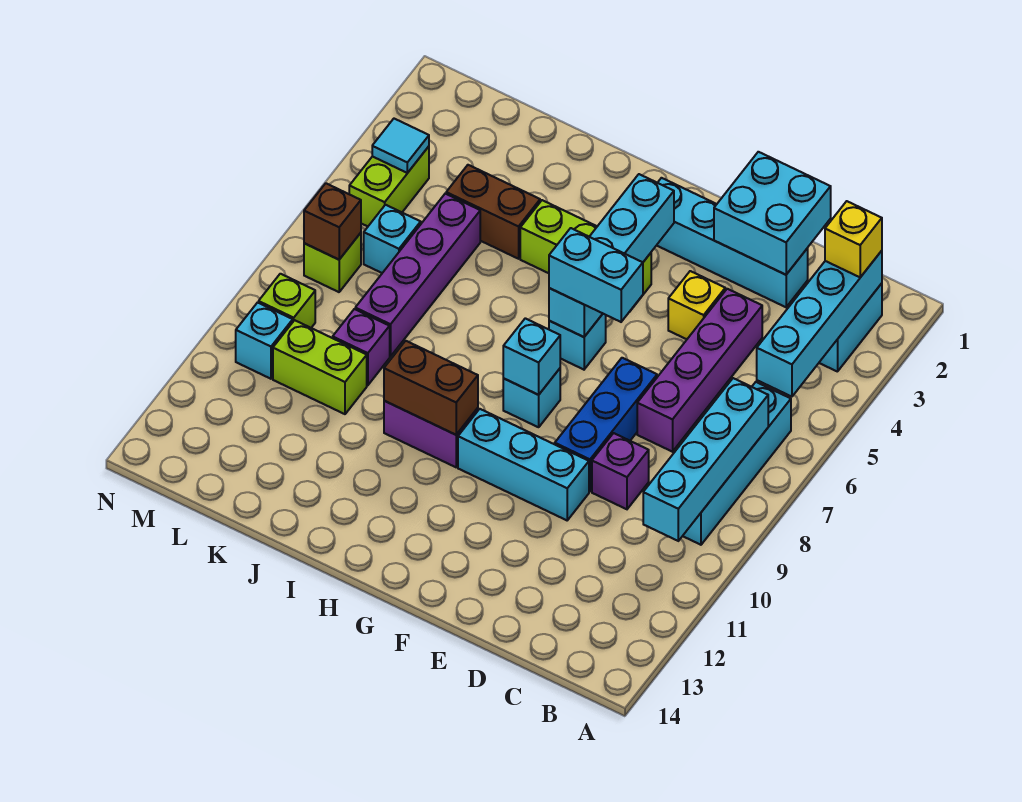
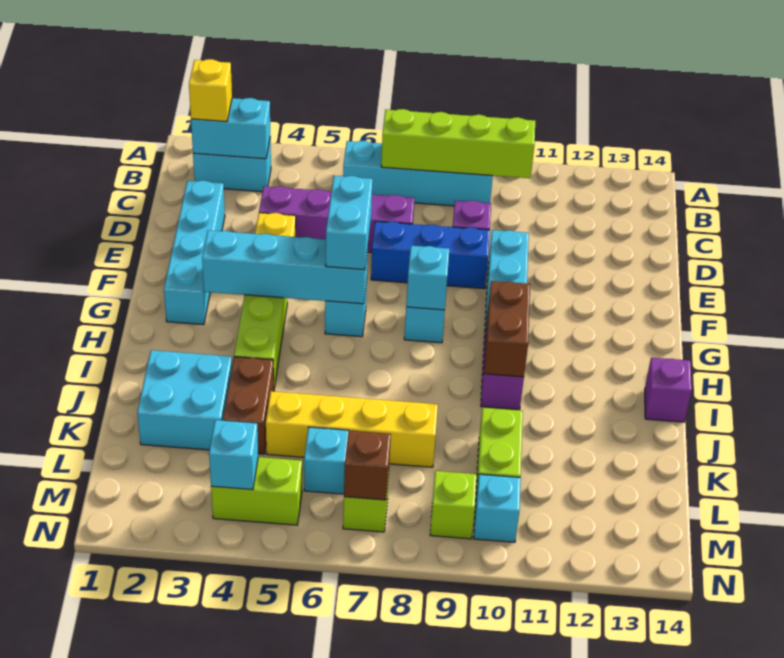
cyan brick B2:B5 level 2 -> cyan brick B2:B3 level 2
cyan brick B7:B10 level 2 -> lime brick B7:B10 level 2
cyan brick D1:E2 level 2 -> cyan brick J2:K3 level 1
purple brick K5:K8 level 1 -> yellow brick K5:K8 level 1
purple brick K9 level 1 -> purple brick I14 level 1
cyan tile M4 level 2 -> cyan brick M4 level 2

